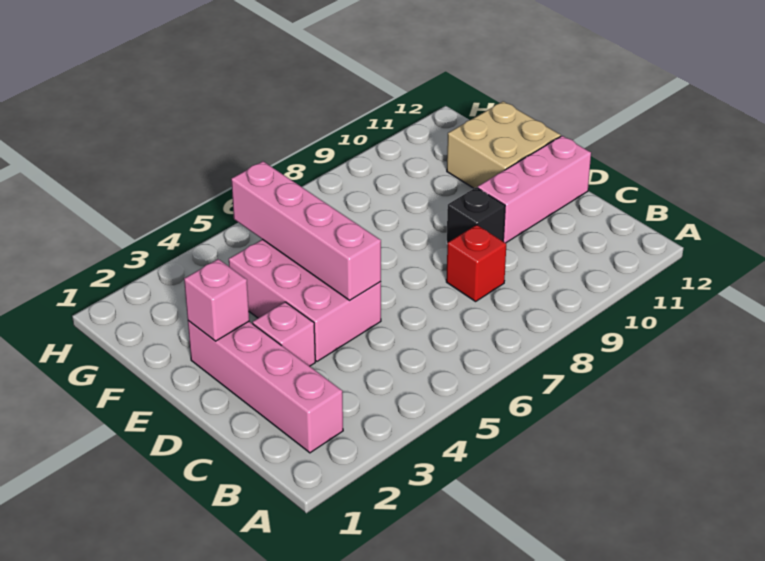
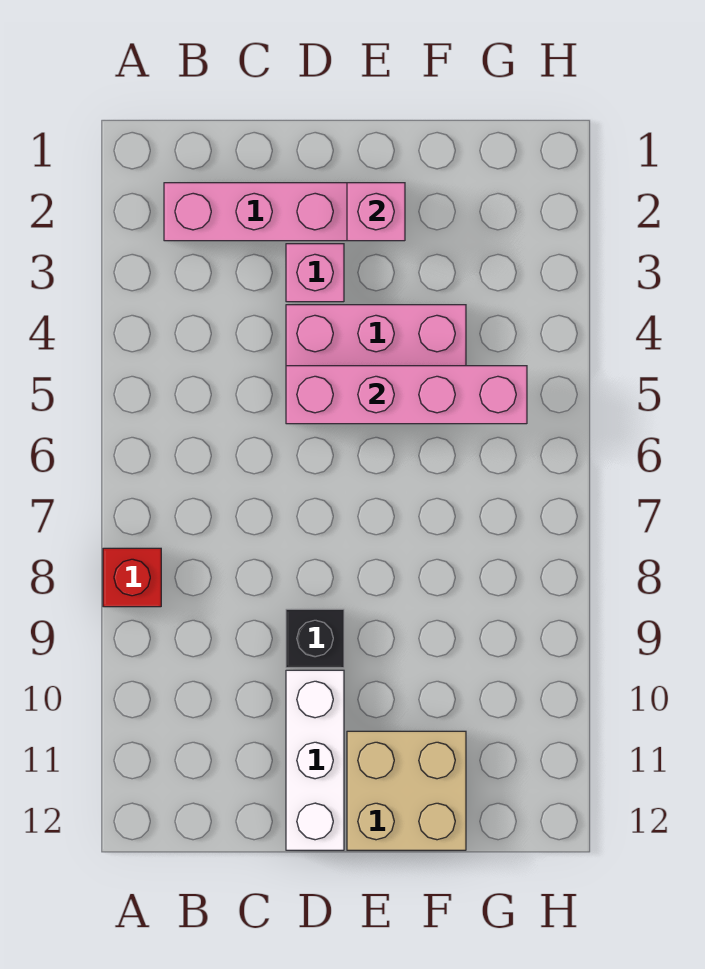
red brick C8 level 1 -> red brick A8 level 1
pink brick D10:D12 level 1 -> white brick D10:D12 level 1

